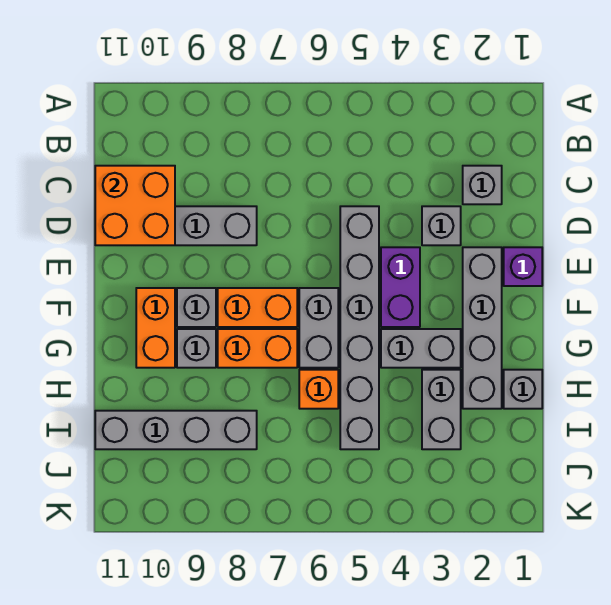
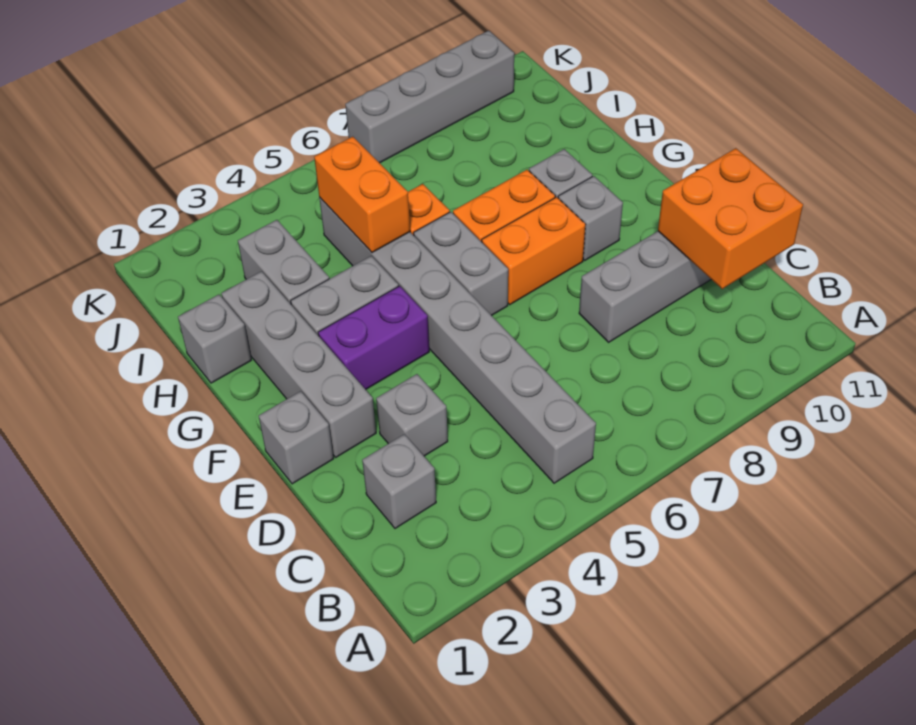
grey brick D5:I5 level 1 -> grey brick B5:I5 level 1
purple brick E1 level 1 -> grey brick E1 level 1
purple brick E4:F4 level 1 -> purple brick F3:F4 level 1
orange brick F10:G10 level 1 -> orange brick H5:I5 level 2
grey brick I8:I11 level 1 -> grey brick K7:K10 level 1

